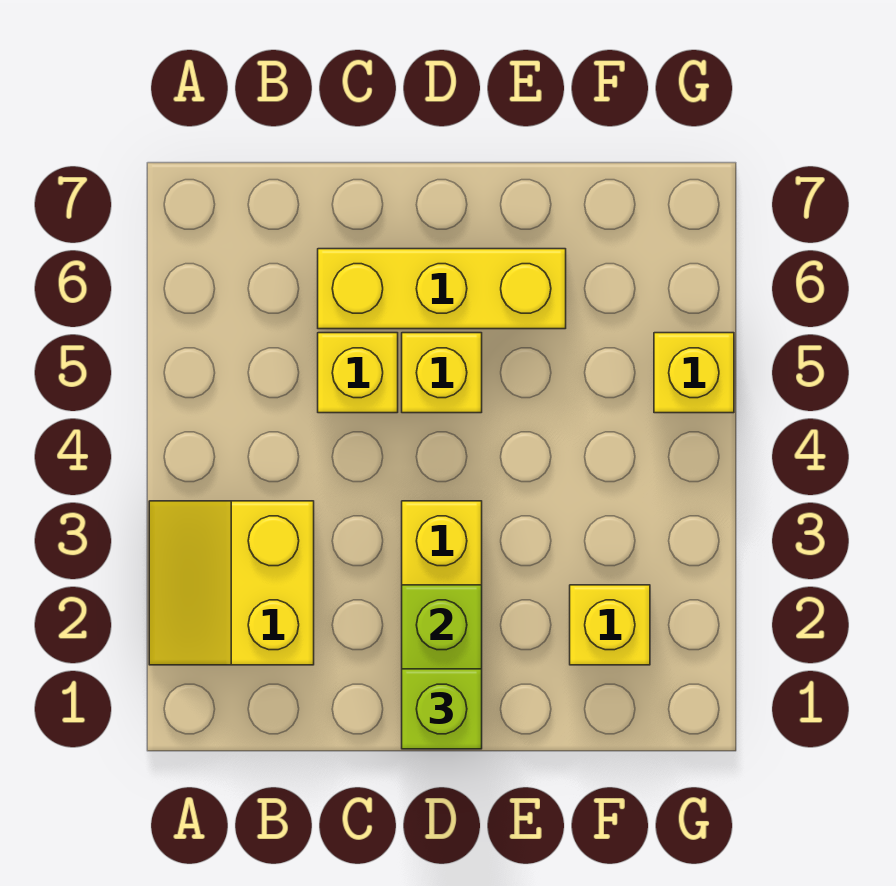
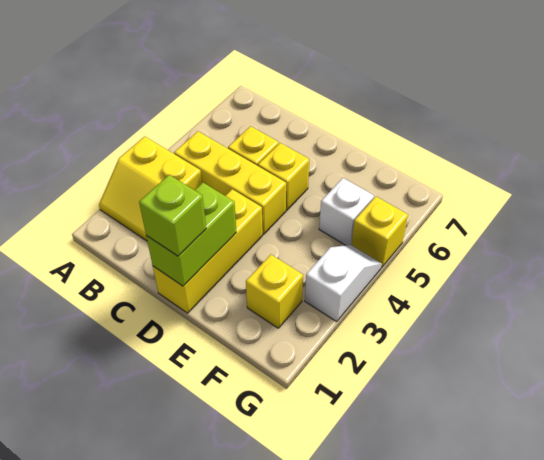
yellow slope A2:B3 level 1 top B -> yellow slope A2:B3 level 1 top 3
yellow brick C6:E6 level 1 -> yellow brick B4:D4 level 1
none -> white brick F5 level 1
none -> white slope G3:G4 level 1 top 3

